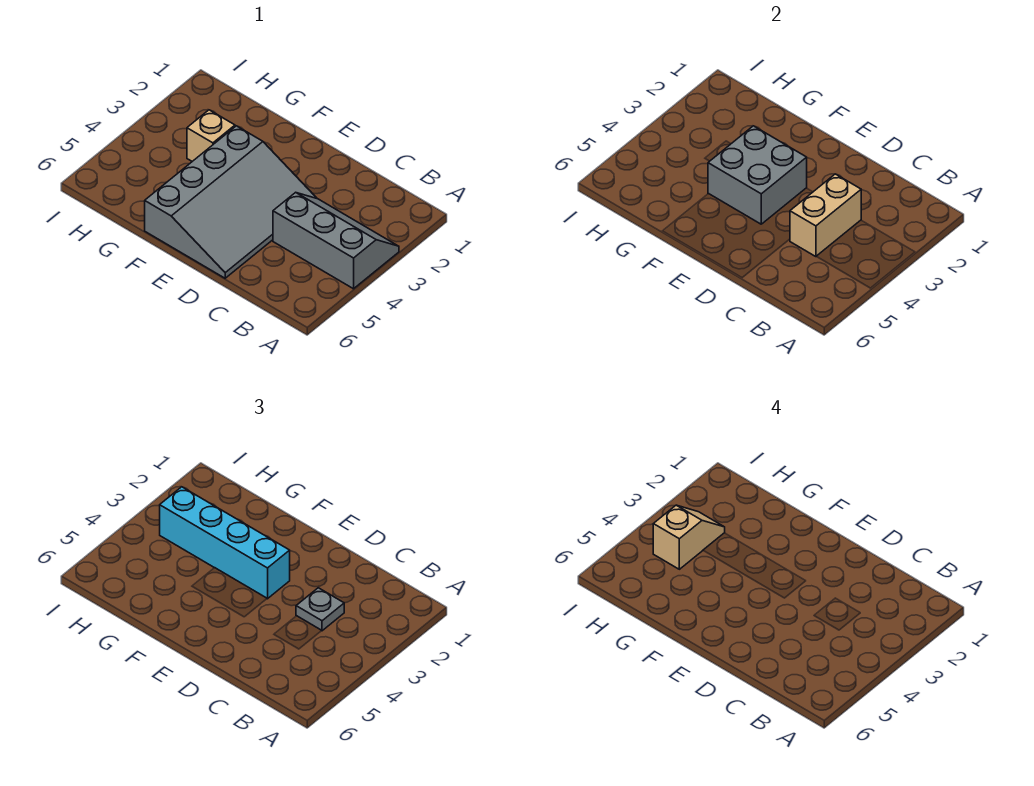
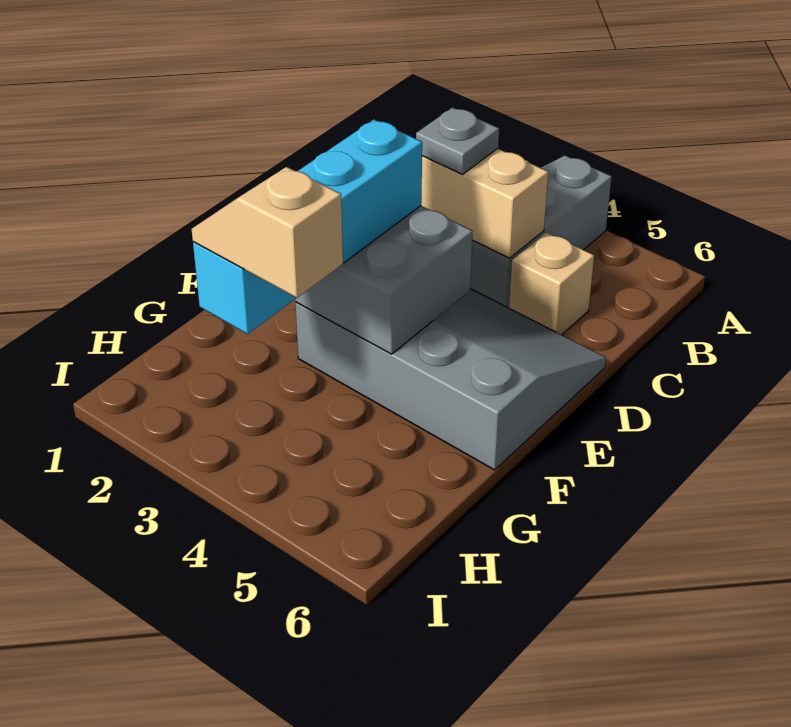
tan brick G3 level 1 -> tan brick C5 level 1

